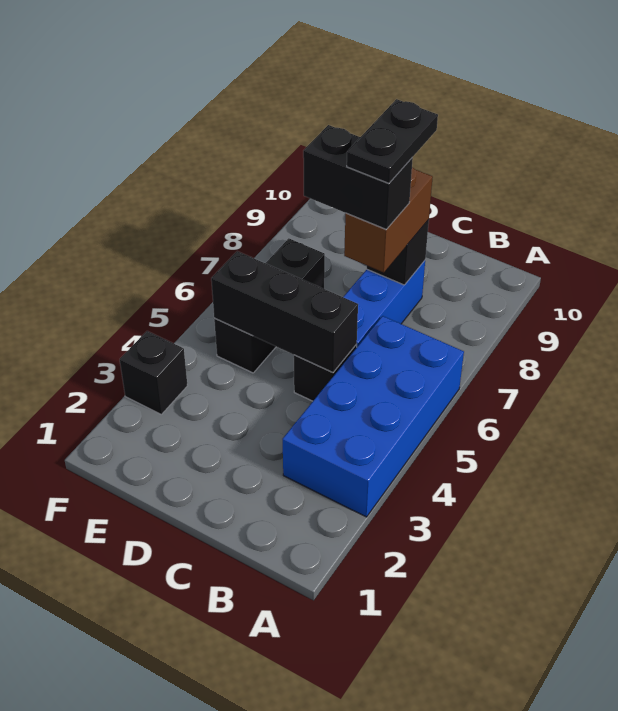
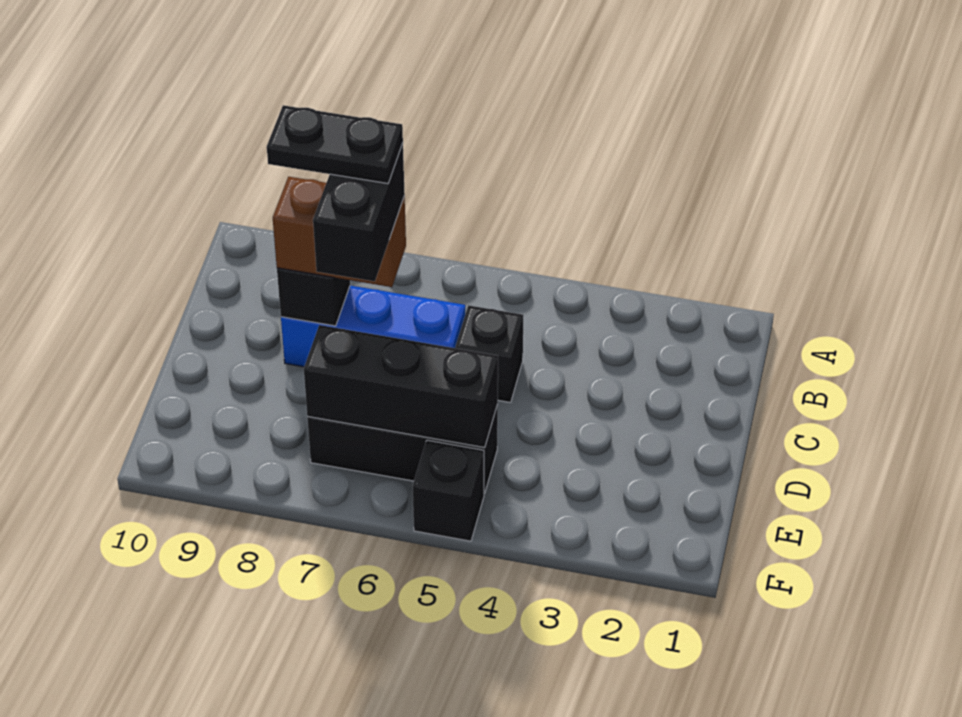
blue brick A3:B6 level 1 -> none
black brick C5:E5 level 2 -> black brick E5:E7 level 2
black brick F3 level 1 -> black brick F5 level 1

